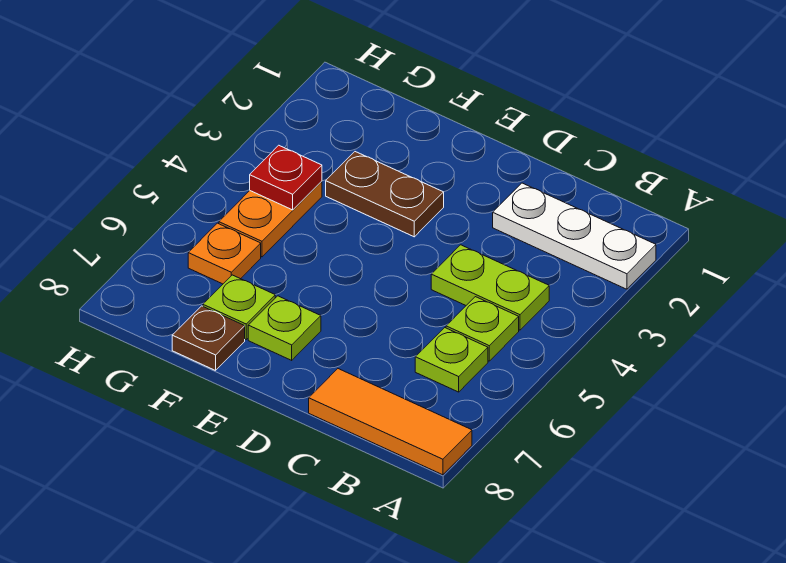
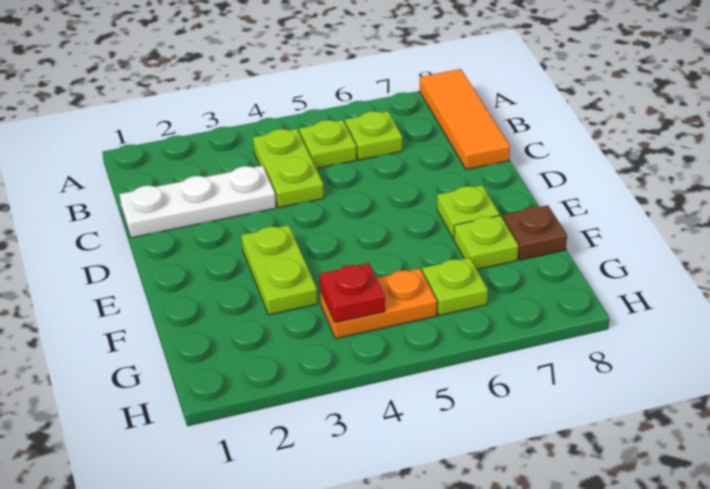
white plate A2:C2 level 1 -> white plate C1:C3 level 1
brown plate E3:F3 level 1 -> lime plate E3:F3 level 1
orange plate G6 level 1 -> lime plate G6 level 1

